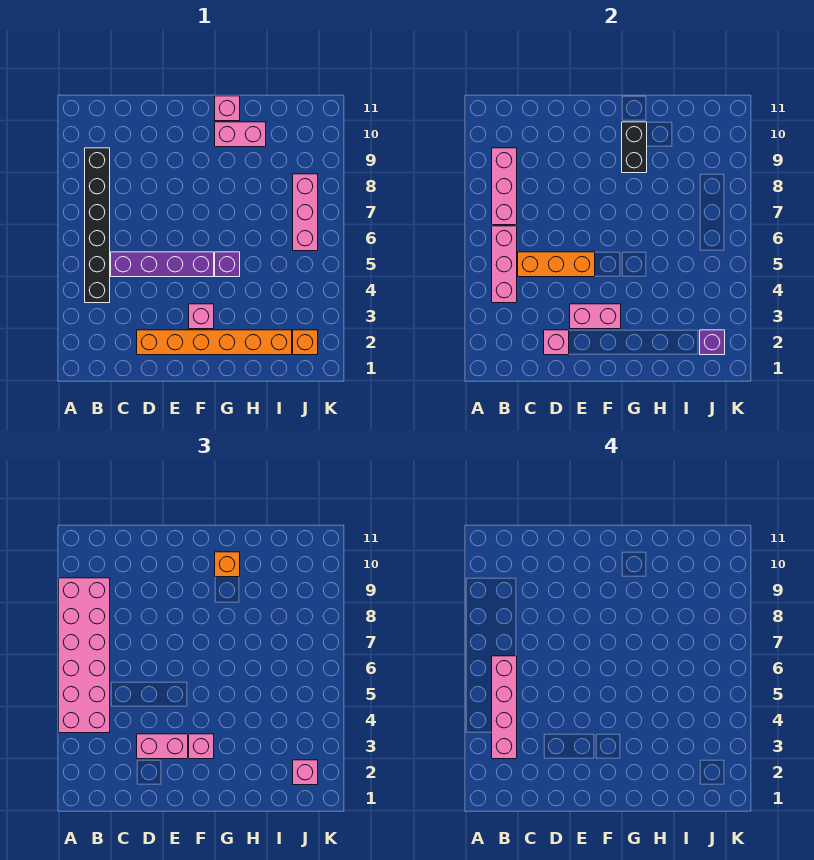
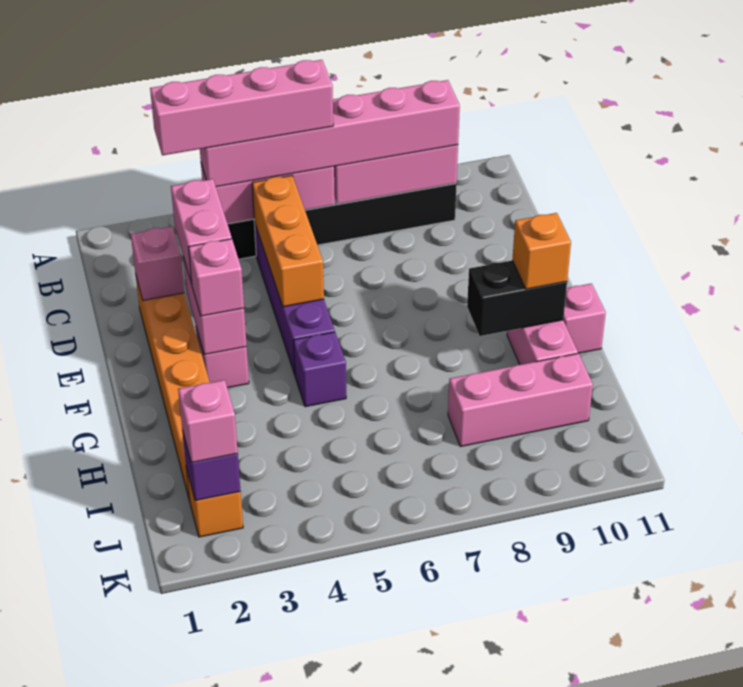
pink brick A4:B9 level 3 -> pink brick B4:B9 level 3
pink brick J6:J8 level 1 -> pink brick I8:I10 level 1

